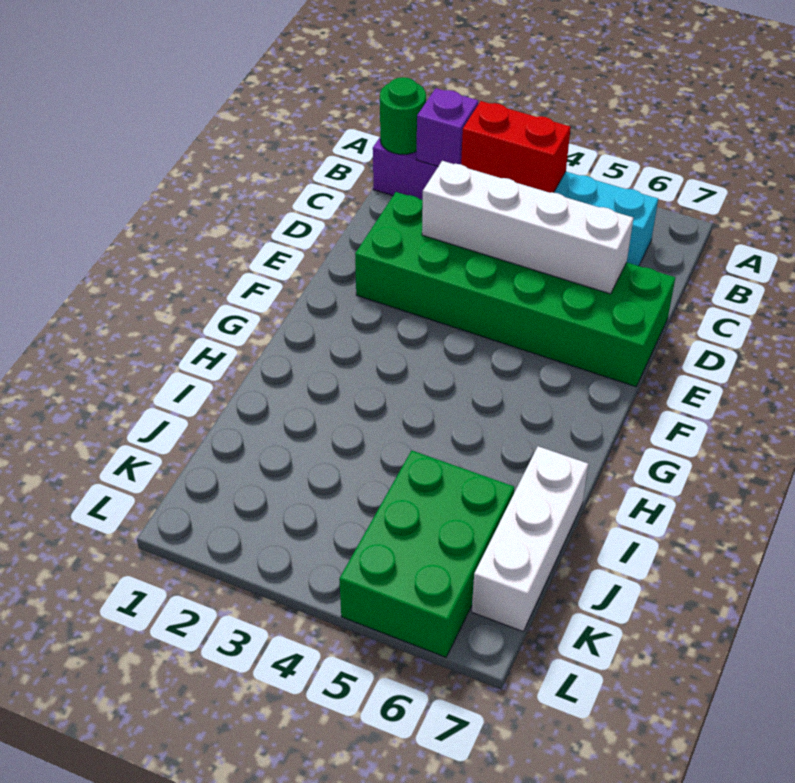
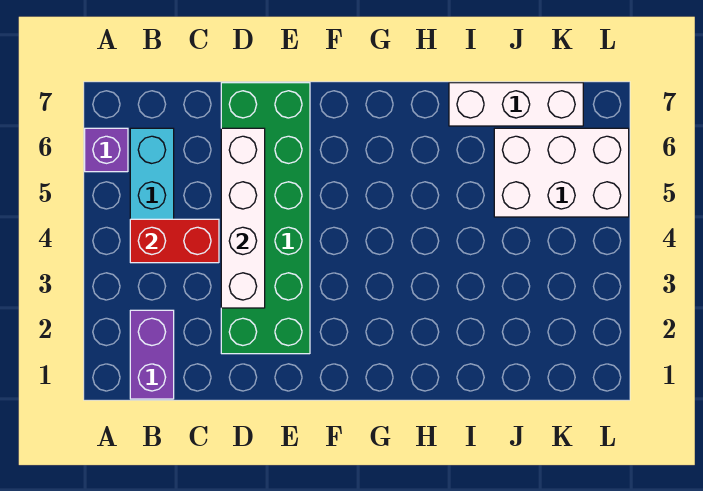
green round brick B1 level 2 -> none
purple brick B2 level 2 -> purple brick A6 level 1
red brick B3:B4 level 2 -> red brick B4:C4 level 2
green brick J5:L6 level 1 -> white brick J5:L6 level 1

